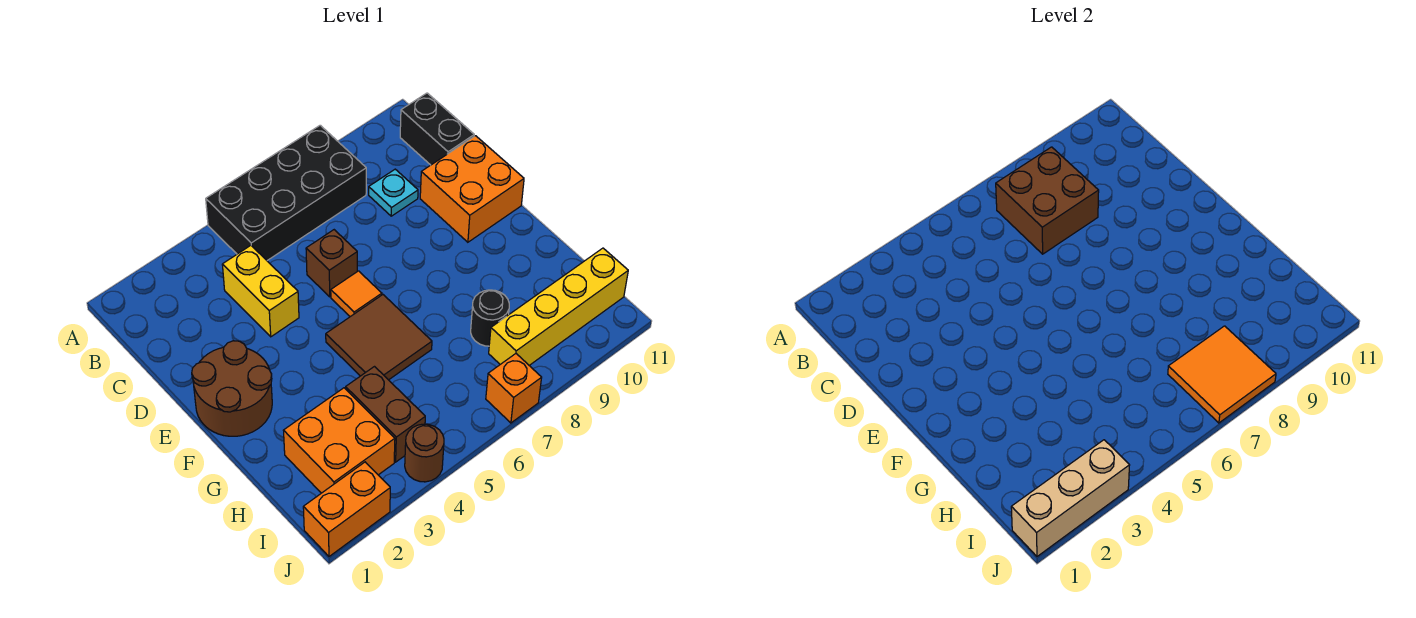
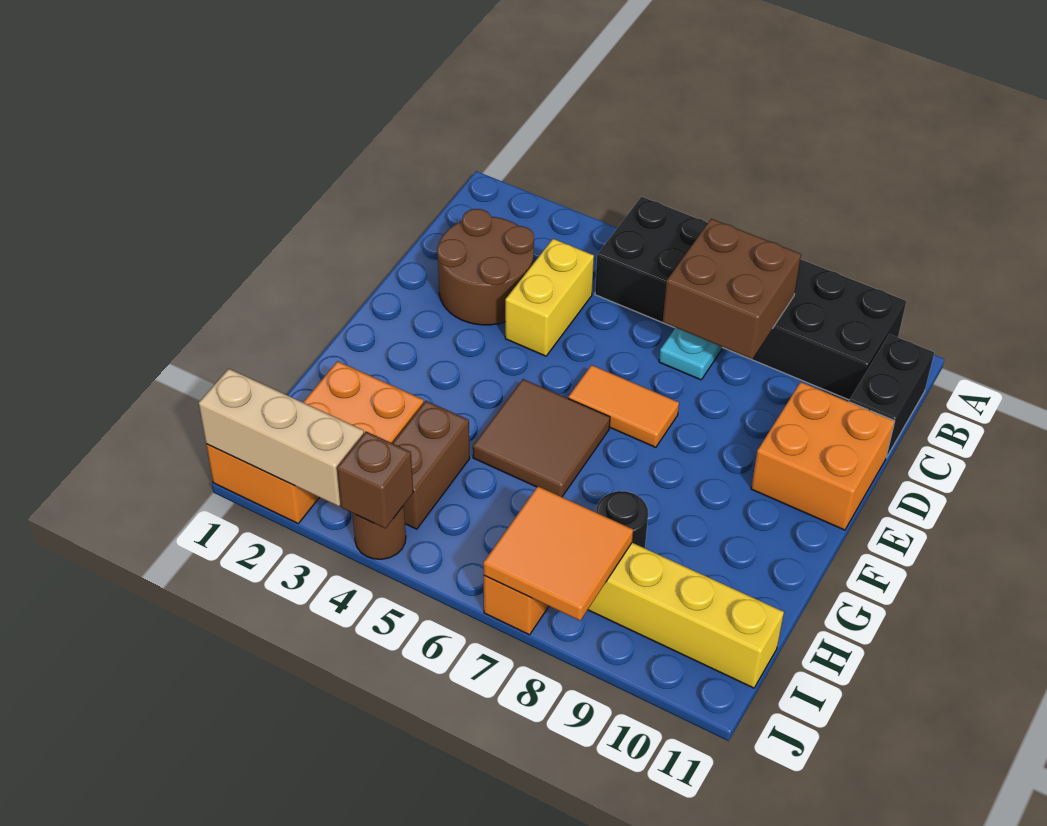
black brick A5:B8 level 1 -> black brick A5:B10 level 1
cyan plate C9 level 1 -> cyan plate C7 level 1
brown brick D6 level 1 -> brown brick J4 level 2
brown round brick E1:F2 level 1 -> brown round brick C2:D3 level 1
orange tile E6 level 1 -> orange tile E6:E7 level 1

